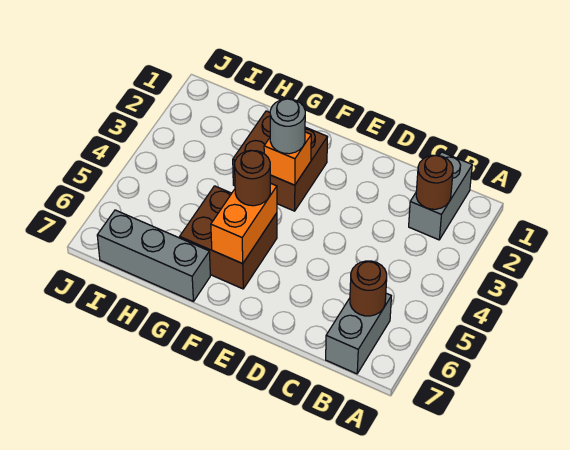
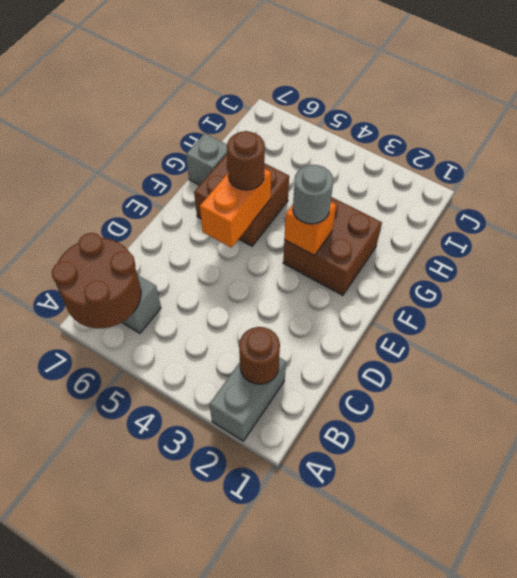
grey brick B1:B2 level 1 -> grey brick A2:B2 level 1
brown round brick B6 level 2 -> brown round brick A6:B7 level 2
orange brick F5:F6 level 2 -> orange brick E5:F5 level 2
grey brick G7:I7 level 1 -> grey brick G7 level 1

